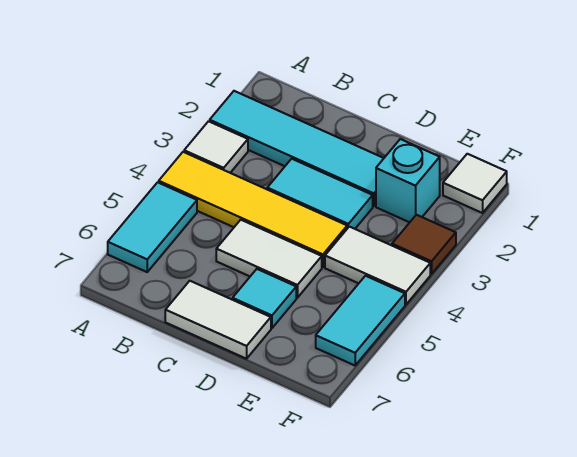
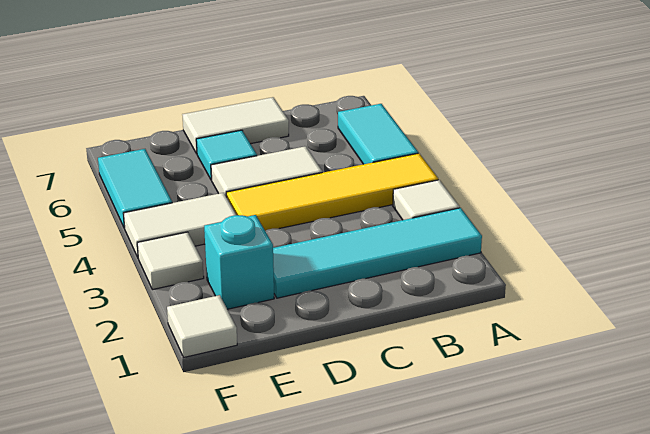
cyan tile C3:D3 level 1 -> none
brown tile F3 level 1 -> white tile F3 level 1

